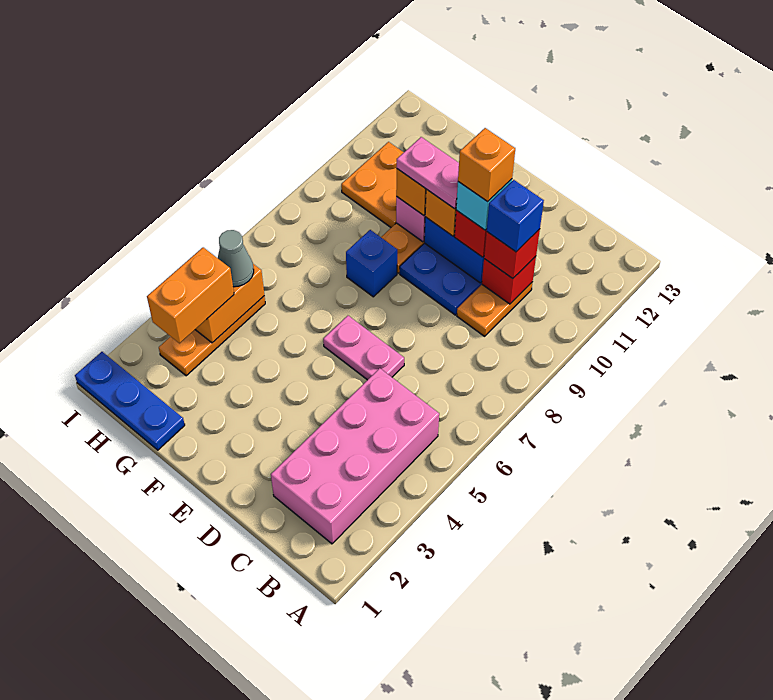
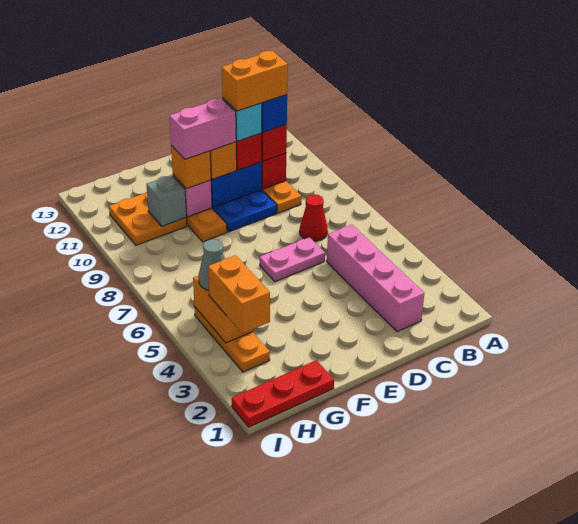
pink brick B2:C5 level 1 -> pink brick C2:C5 level 1
none -> red cone C7 level 1
orange brick D10 level 5 -> orange brick C10:D10 level 5
pink plate E10:F10 level 4 -> pink brick E10:F10 level 4
blue brick F8 level 1 -> none
blue plate G1:I1 level 1 -> red plate G1:I1 level 1
none -> grey brick G10 level 2

